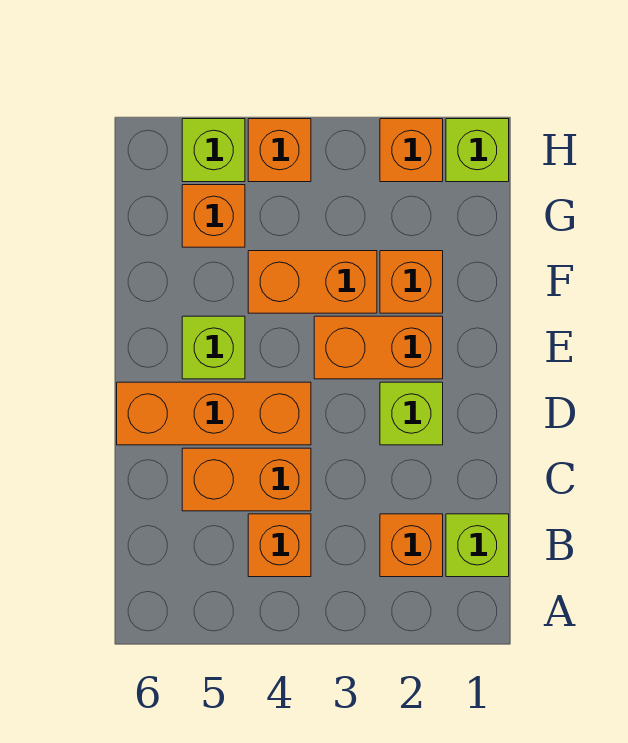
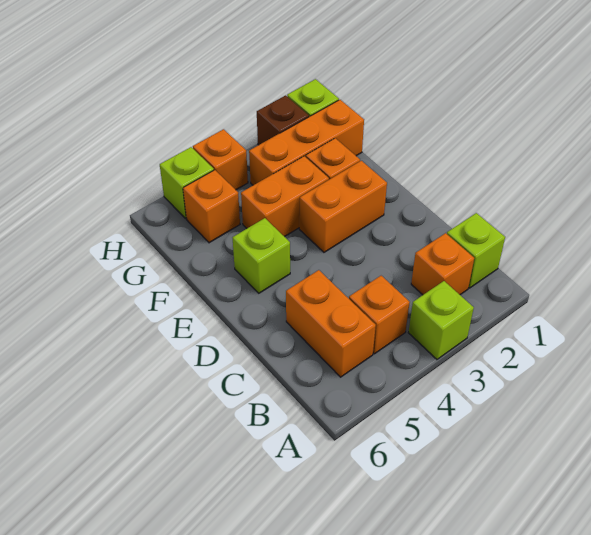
orange brick C4:C5 level 1 -> orange brick B5:C5 level 1
lime brick D2 level 1 -> lime brick A3 level 1
orange brick D4:D6 level 1 -> orange brick G1:G3 level 1
orange brick H2 level 1 -> brown brick H2 level 1

